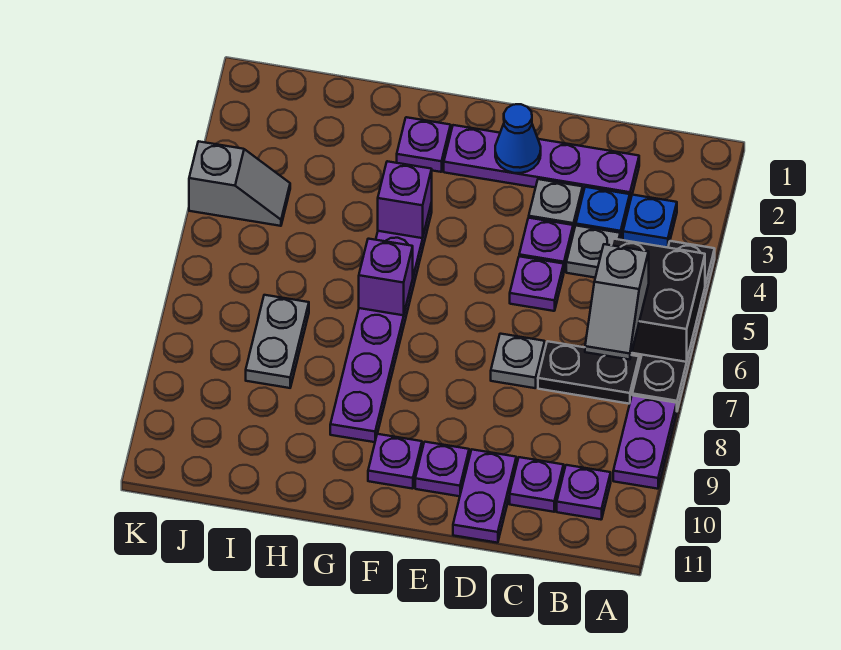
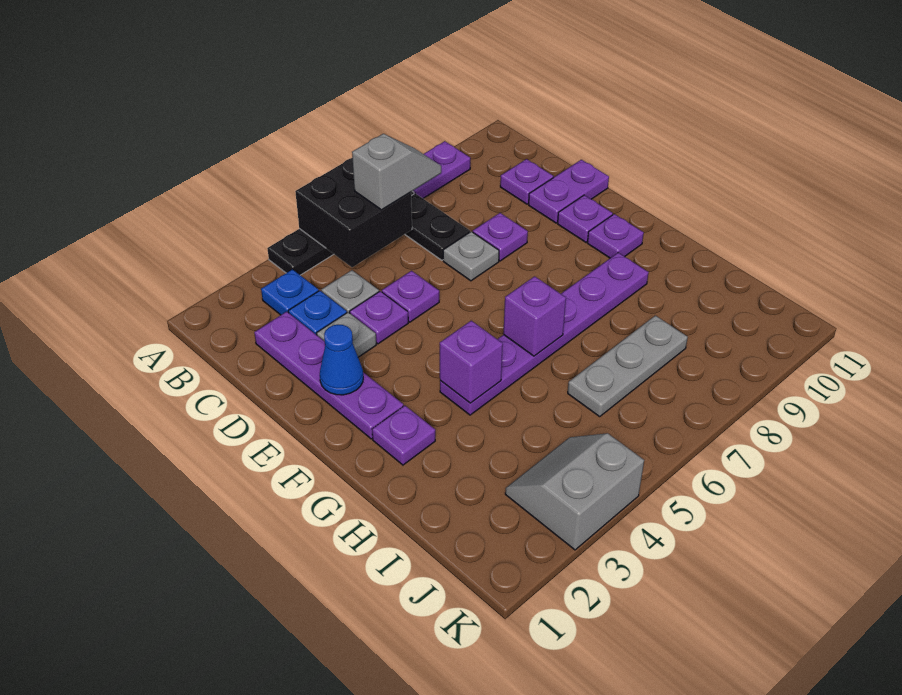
purple plate B10 level 1 -> purple plate D8 level 1
grey plate I7:I8 level 1 -> grey plate I6:I8 level 1
grey slope J4:K4 level 1 top K -> grey slope J3:K4 level 1 top K

